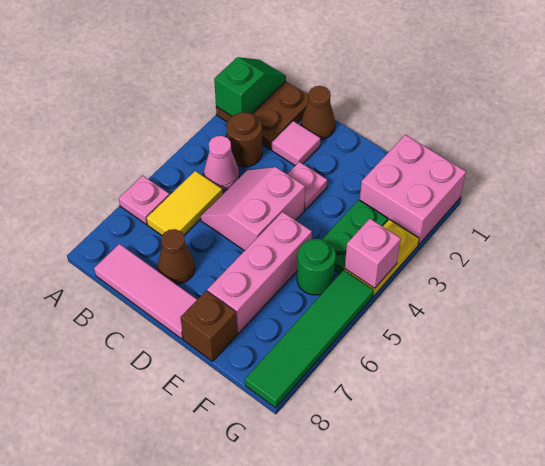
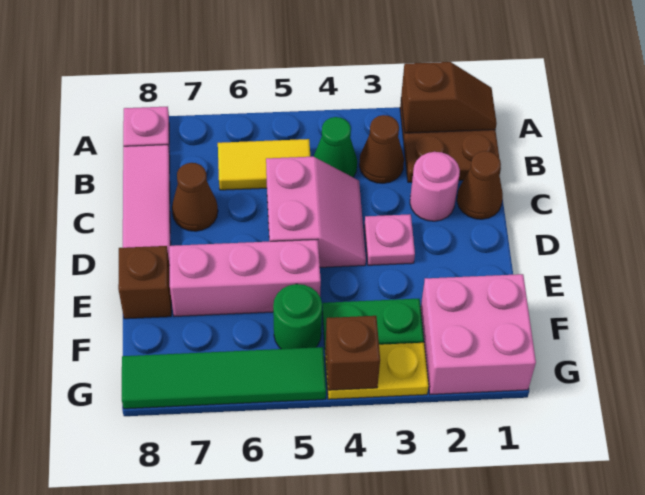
green slope A1:A2 level 2 top 2 -> brown slope A1:A2 level 2 top 2
pink plate A6 level 1 -> pink plate A8 level 1
brown round brick B3 level 1 -> brown cone B3 level 1
pink cone B4 level 1 -> green cone B4 level 1
pink tile C2 level 1 -> pink round brick C2 level 1
pink slope C4:D5 level 1 top D -> pink slope C4:D5 level 1 top 5
pink brick G4 level 2 -> brown brick G4 level 2

